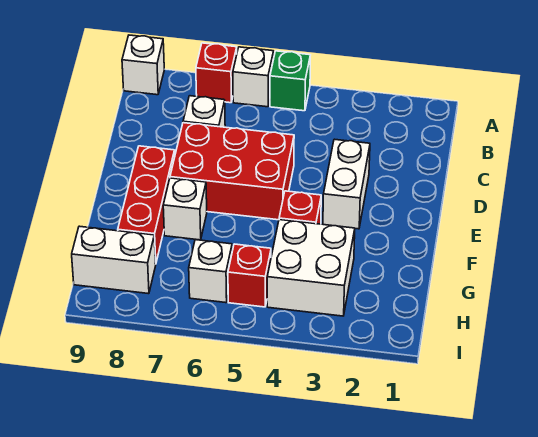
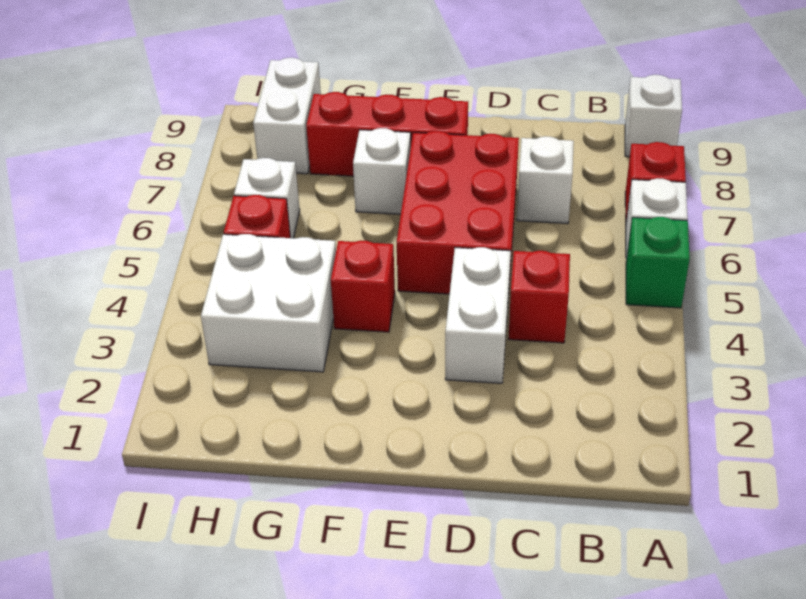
none -> red brick C4 level 1
white brick D3:E3 level 1 -> white brick D3:D4 level 1

